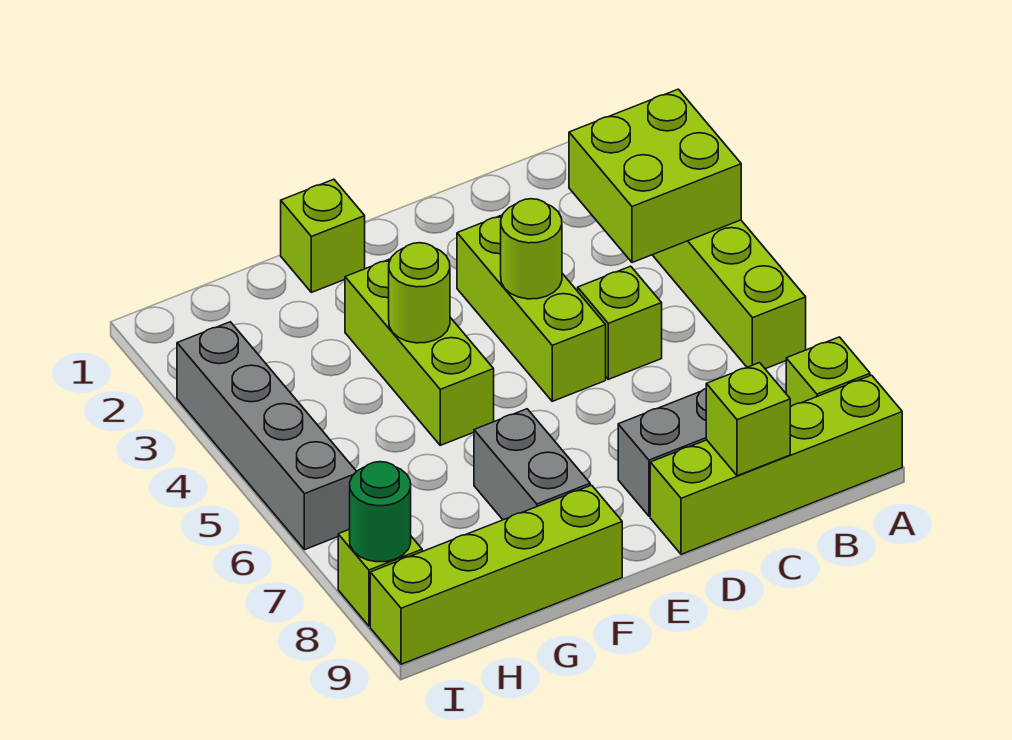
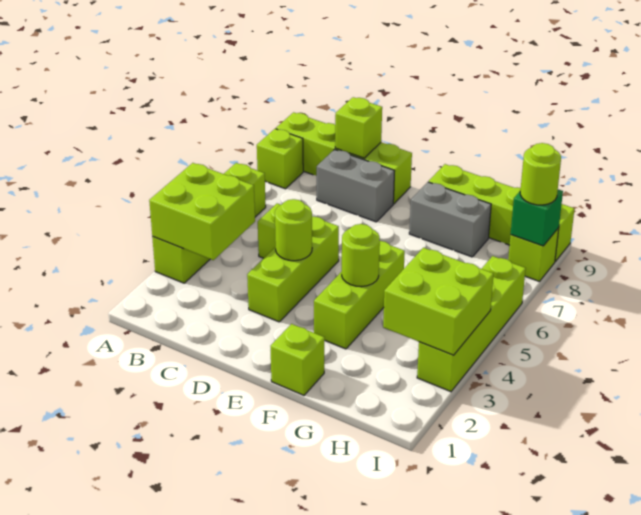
grey brick F7:F8 level 1 -> grey brick F8:G8 level 1
none -> lime brick H3:I4 level 2
grey brick I3:I6 level 1 -> lime brick I3:I6 level 1
green round brick I8 level 2 -> green brick I8 level 2
none -> lime round brick I8 level 3

